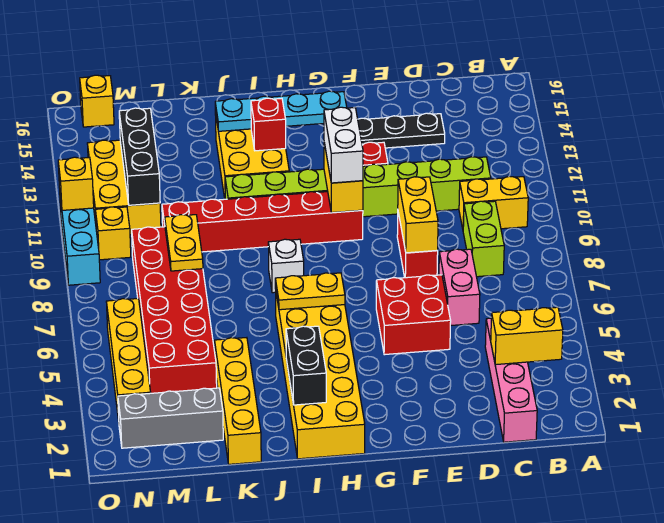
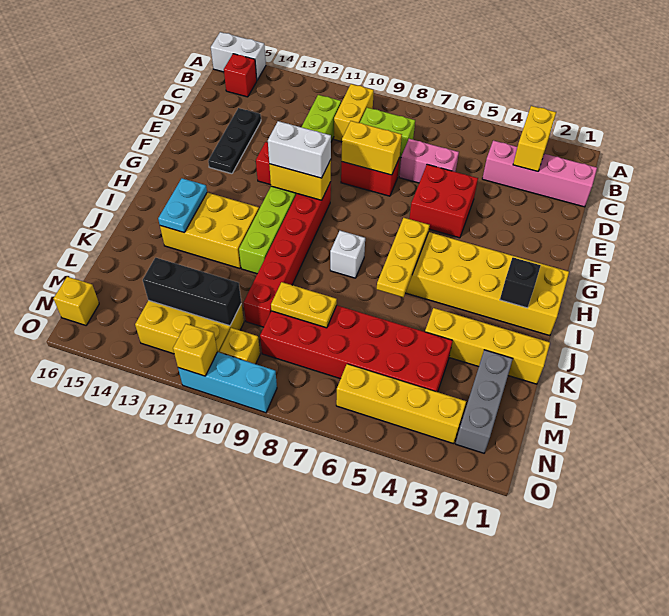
none -> white brick A15:A16 level 1
cyan plate G14:J14 level 2 -> cyan plate I14:J14 level 2
yellow plate H6:I6 level 2 -> yellow plate H6:J6 level 2
black brick I2:I3 level 2 -> black brick I2 level 2
red brick I13 level 2 -> red brick B15 level 1

